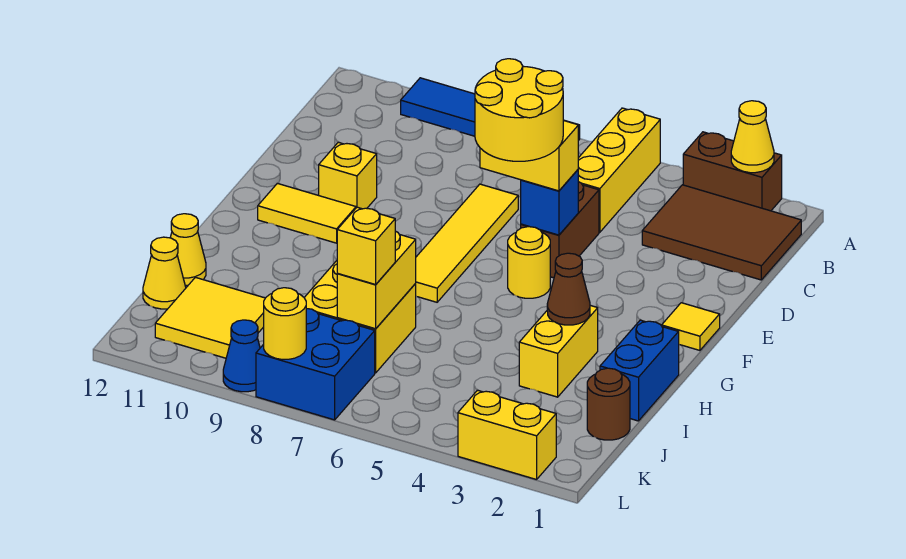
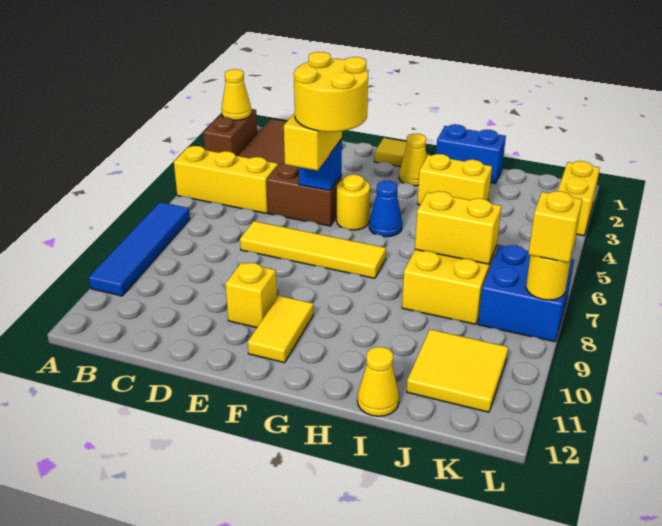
brown cone H3 level 2 -> none
brown round brick J1 level 1 -> none
yellow brick J7 level 3 -> yellow brick L8 level 3
yellow cone J12 level 1 -> yellow cone G2 level 1
blue cone L9 level 1 -> blue cone G5 level 1

